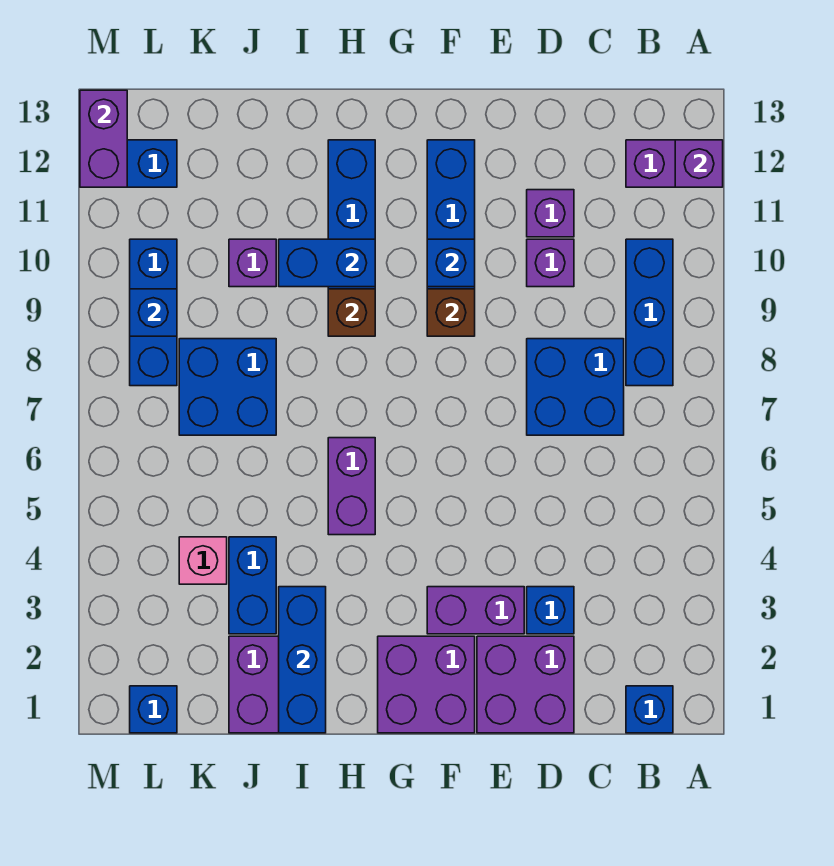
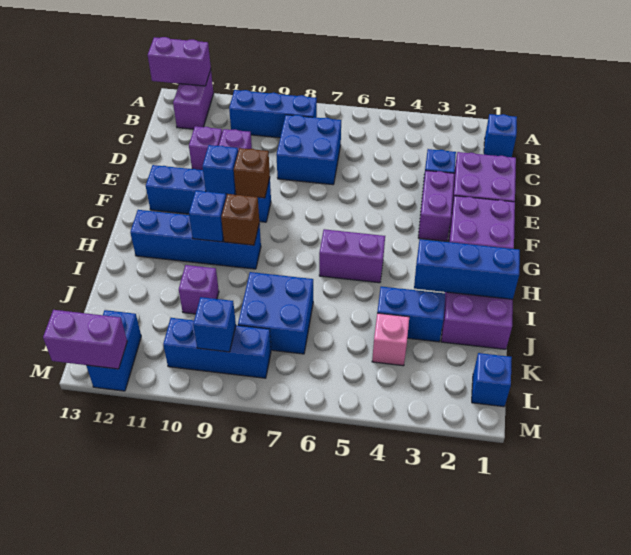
purple brick A12 level 2 -> purple brick A12:A13 level 2
blue brick H10:I10 level 2 -> blue brick H10 level 2

